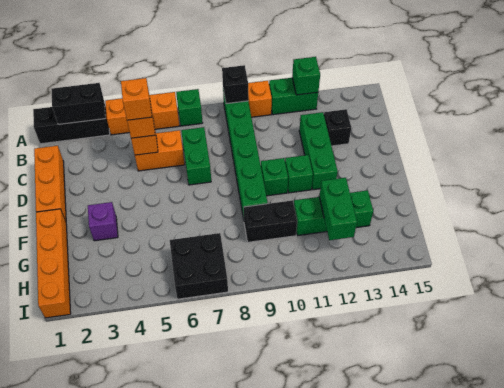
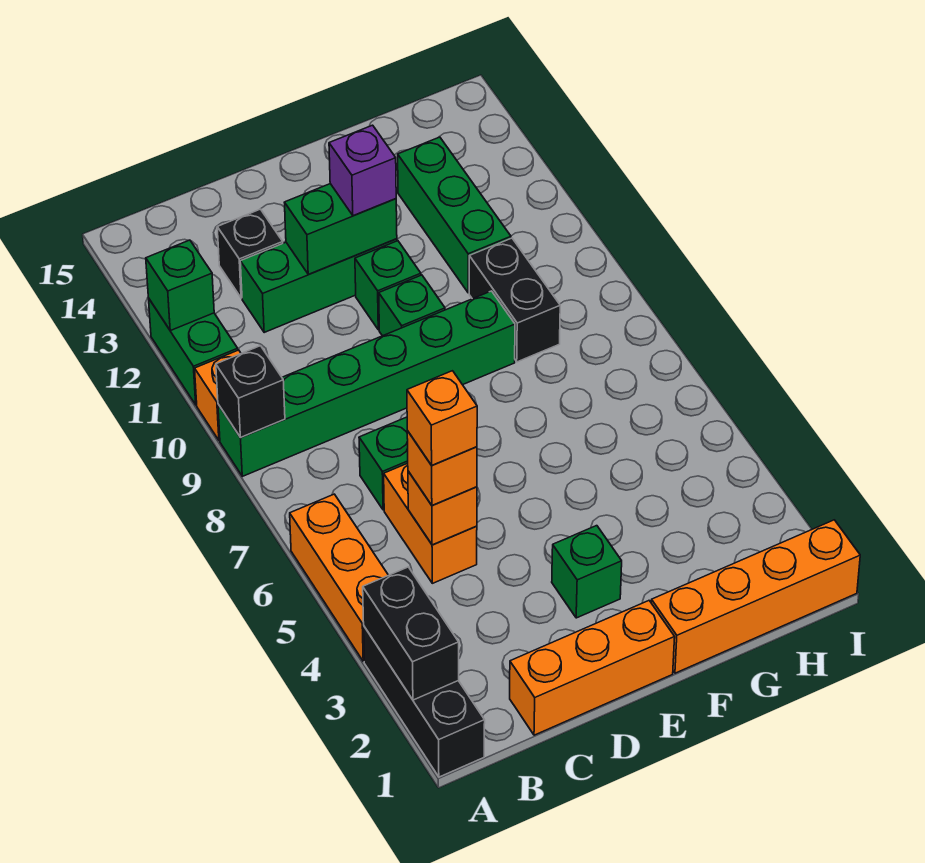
green brick A7 level 1 -> green brick E3 level 1
purple brick F3 level 1 -> purple brick E12 level 3
green brick G12:H12 level 2 -> green brick D12:E12 level 2
black brick H6:I7 level 1 -> none

